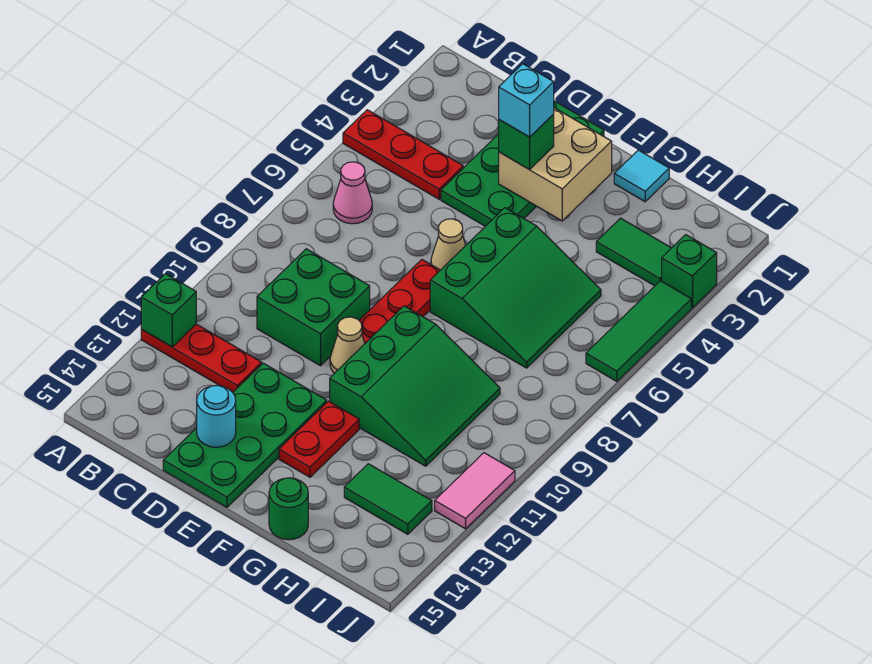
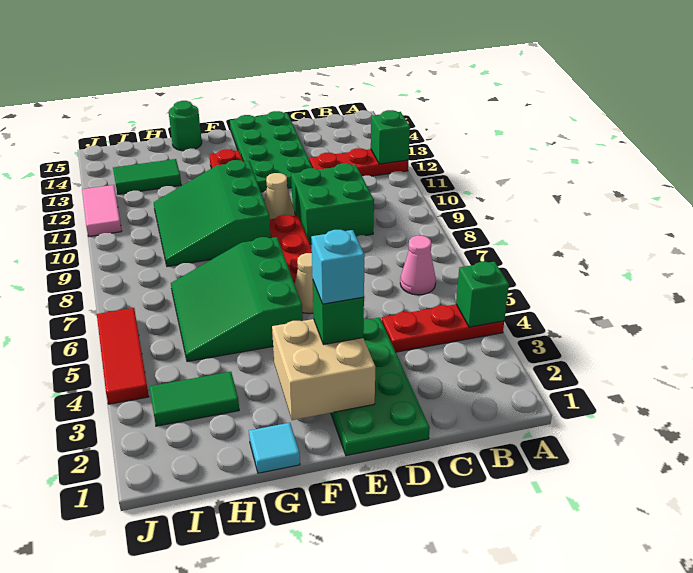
cyan round brick D14 level 2 -> none
green brick J3 level 1 -> green brick A4 level 2
green tile J4:J6 level 1 -> red tile J4:J6 level 1

